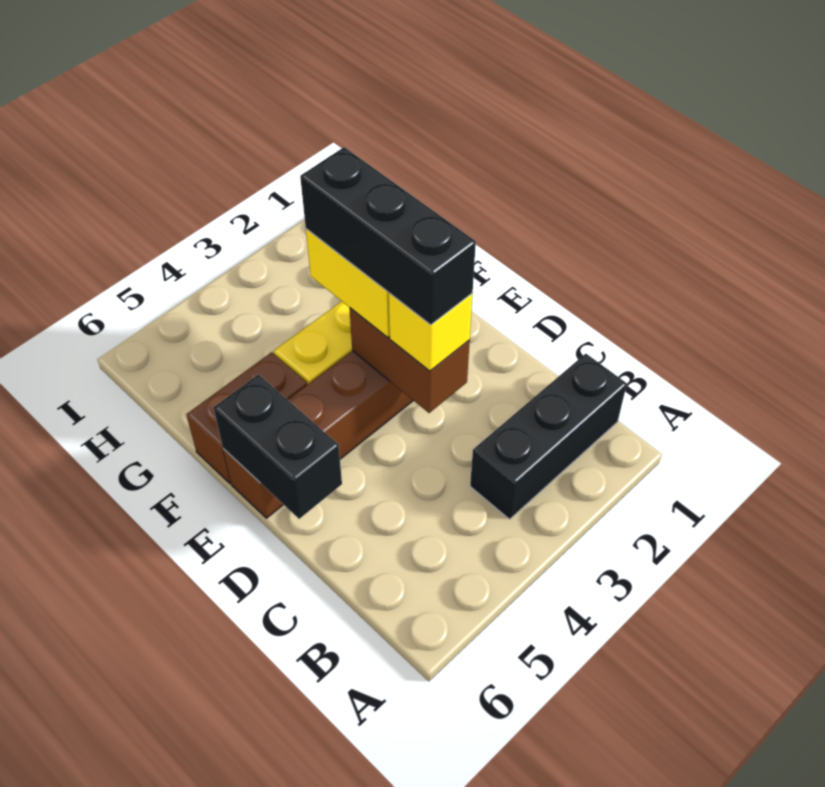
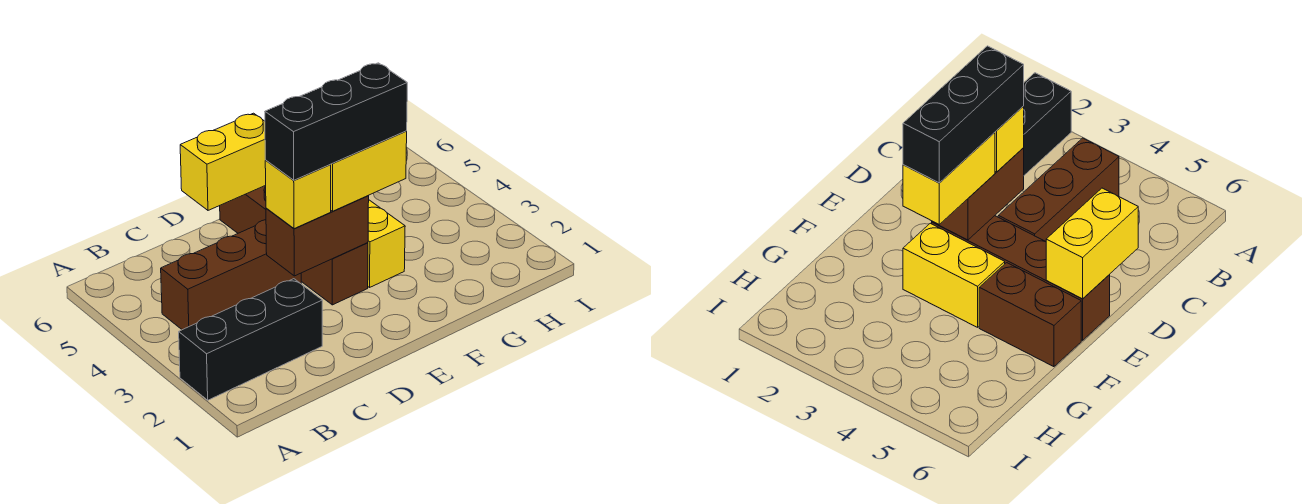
black brick B1:B3 level 1 -> black brick A2:C2 level 1
none -> brown brick B4:D4 level 1
black brick D6:E6 level 2 -> yellow brick D6:E6 level 2

